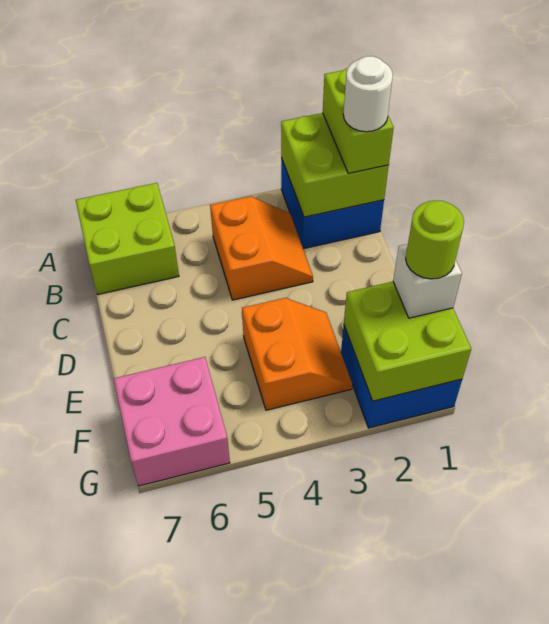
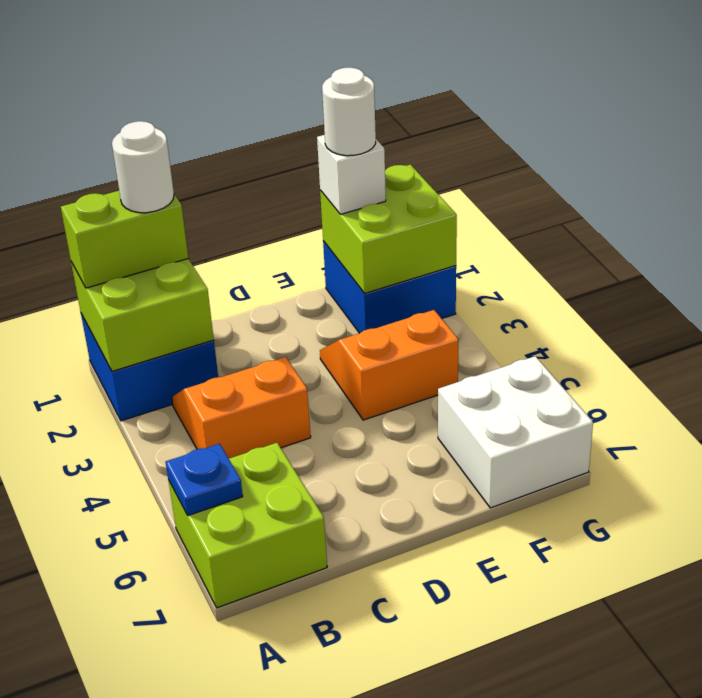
none -> blue plate A6 level 2
lime round brick F1 level 4 -> white round brick F1 level 4
pink brick F6:G7 level 1 -> white brick F6:G7 level 1

